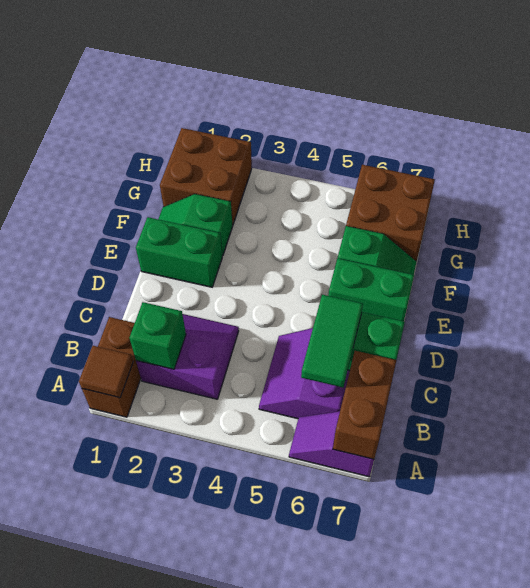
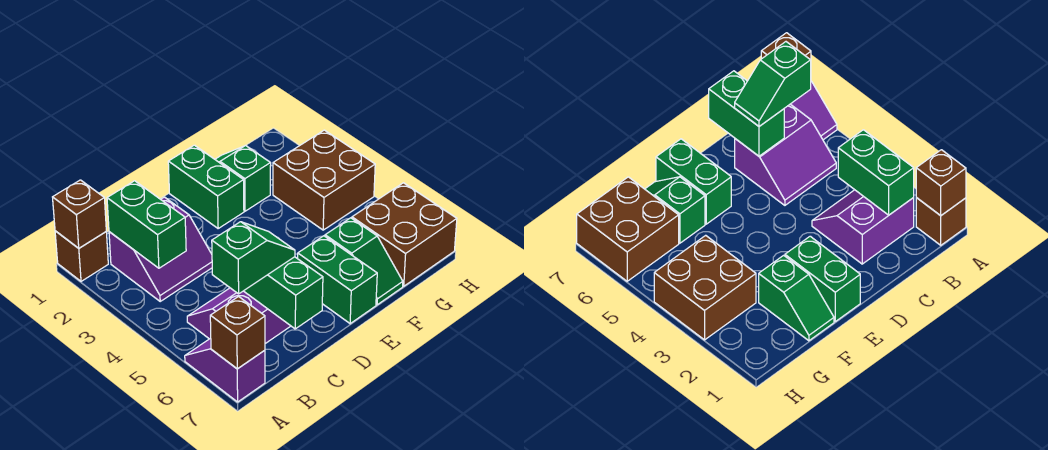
brown brick A1:B1 level 1 -> brown brick A1 level 1
brown tile A1 level 2 -> brown brick A1 level 2
brown brick A7:B7 level 2 -> brown brick A7 level 2
purple slope B2:C3 level 1 top B -> purple slope B2:C3 level 1 top 2
green brick B2 level 2 -> green brick B2:B3 level 2
green tile B6:C6 level 3 -> green slope B6:C6 level 3 top B
brown brick G1:H2 level 1 -> brown brick G3:H4 level 1

